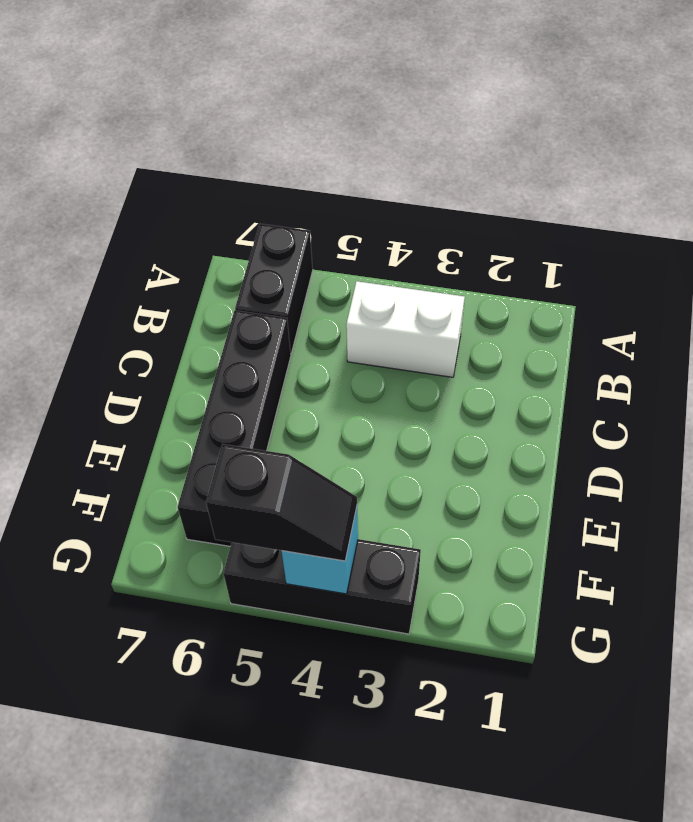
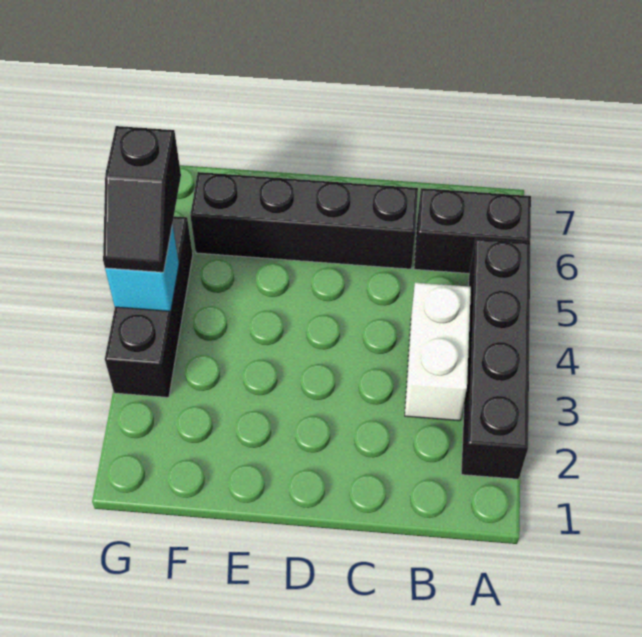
none -> black brick A2:A5 level 1

